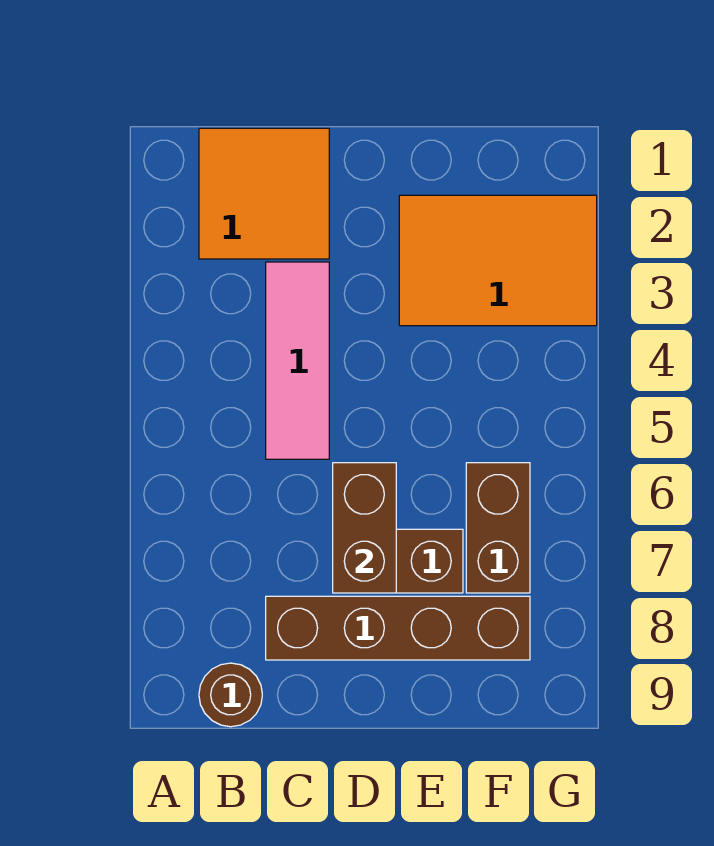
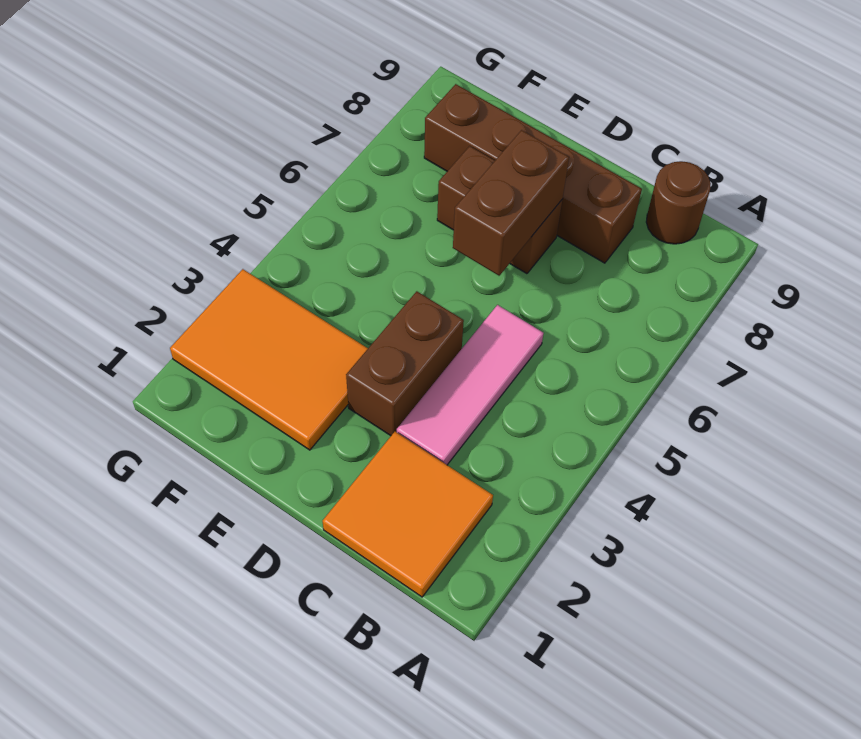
brown brick F6:F7 level 1 -> brown brick D3:D4 level 1

